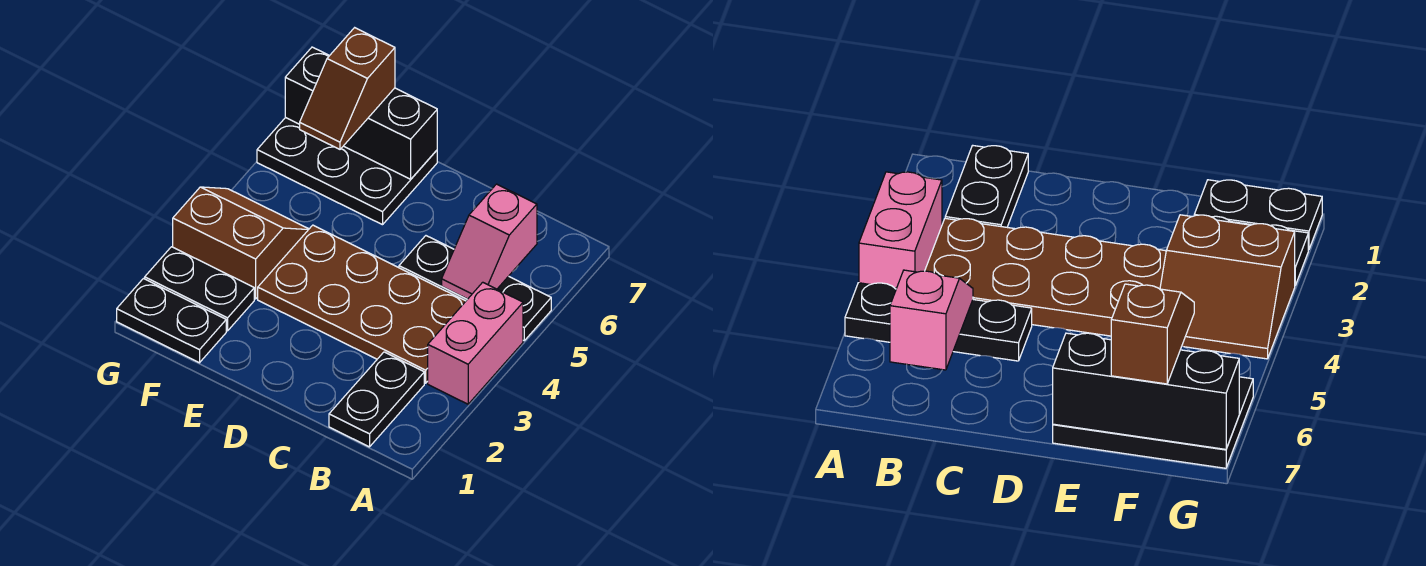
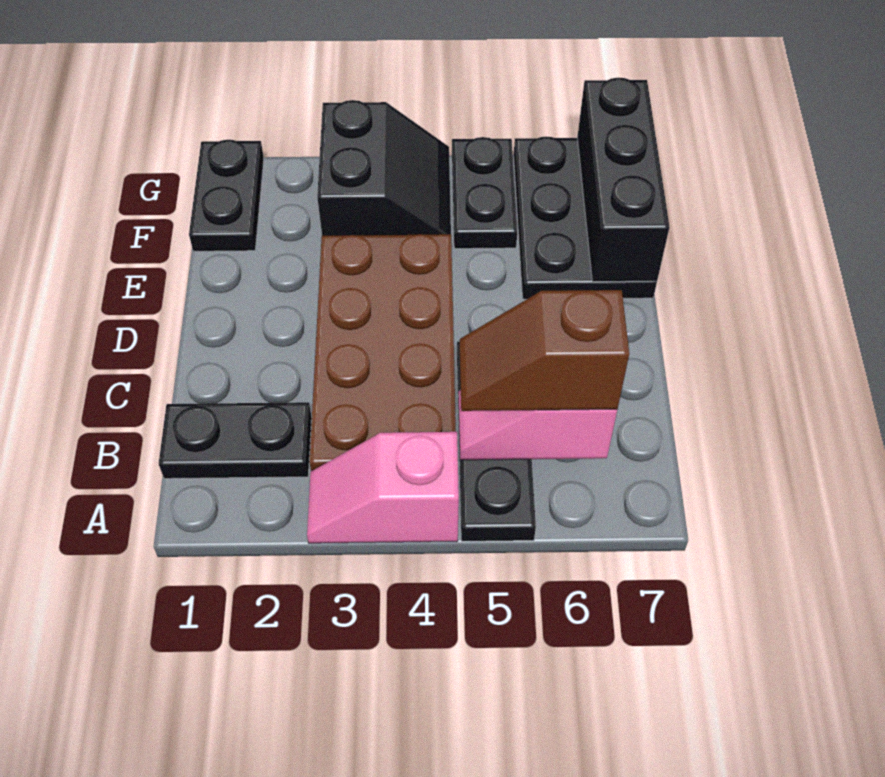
pink brick A3:A4 level 1 -> pink slope A3:A4 level 1 top 4
black plate F2:G2 level 1 -> black plate F5:G5 level 1
brown slope F3:G4 level 1 top 3 -> black slope F3:G4 level 1 top 3
brown slope F6:F7 level 3 top 7 -> brown slope B5:B6 level 3 top 6

